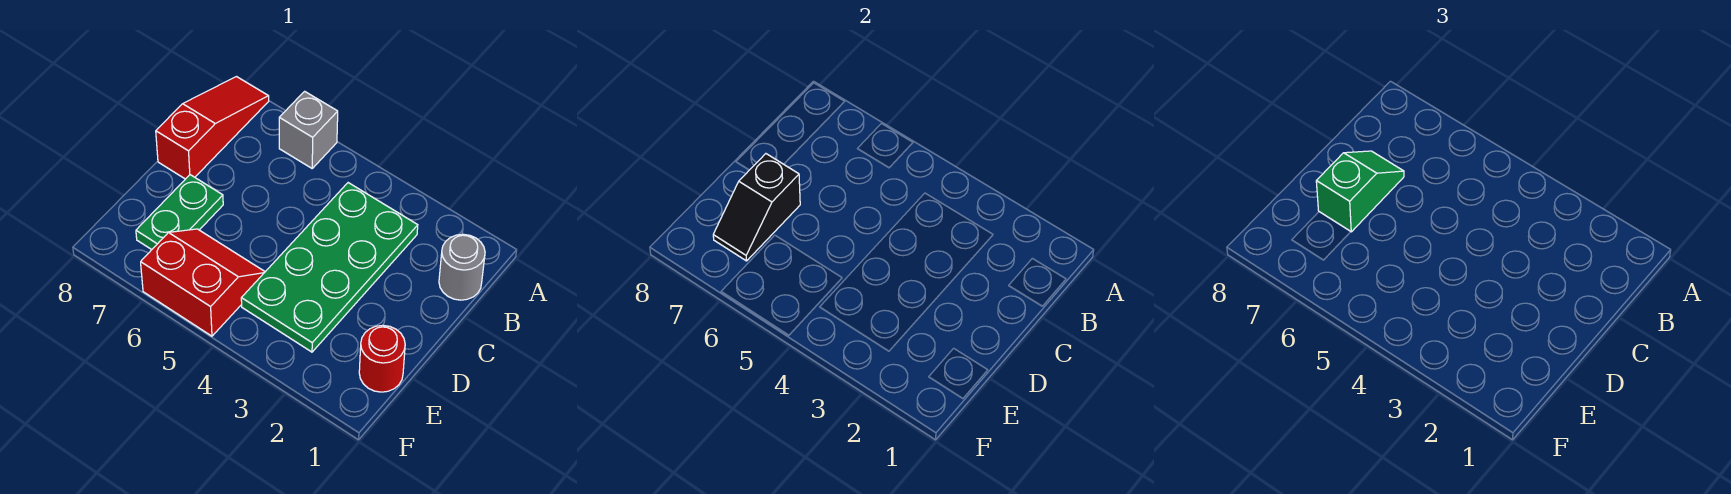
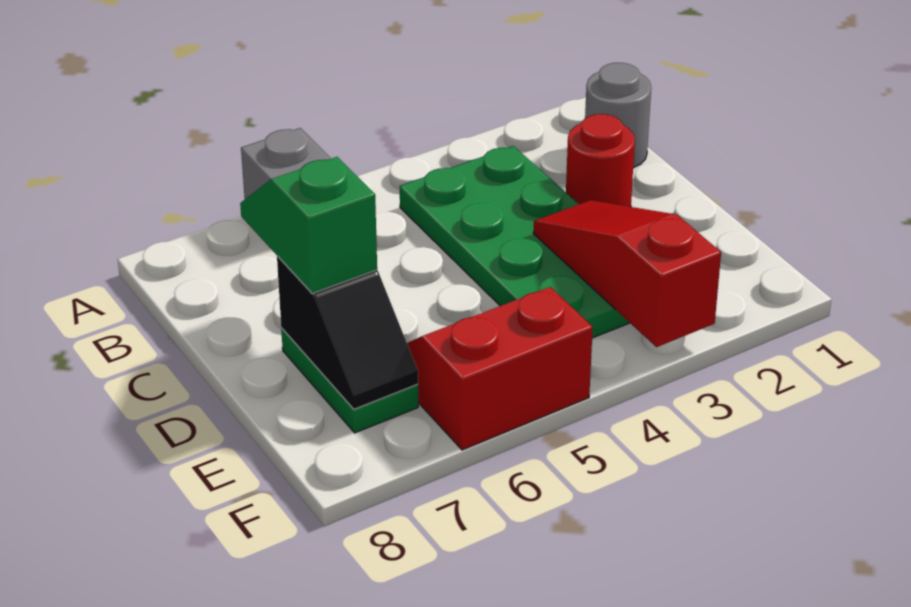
red slope A8:C8 level 1 top C -> red slope D3:F3 level 2 top F
red round brick E1 level 1 -> red round brick C2 level 1

